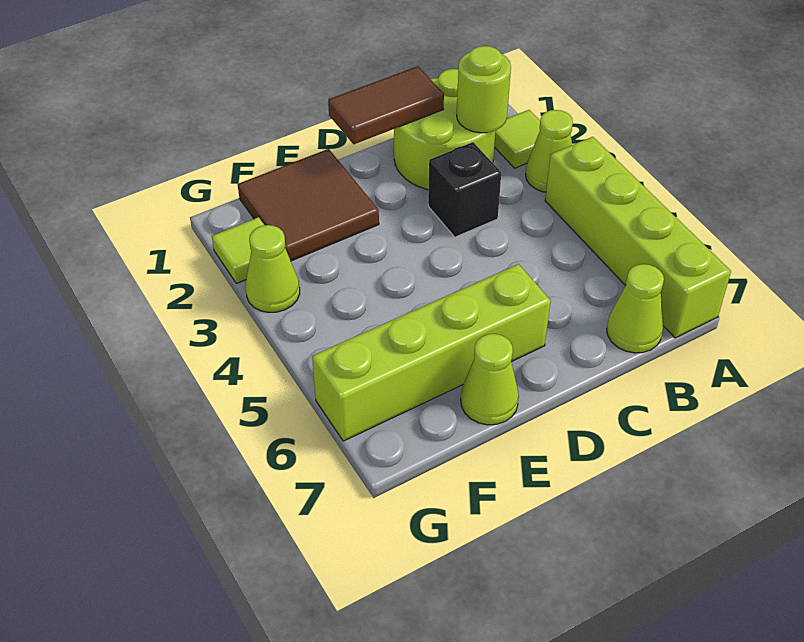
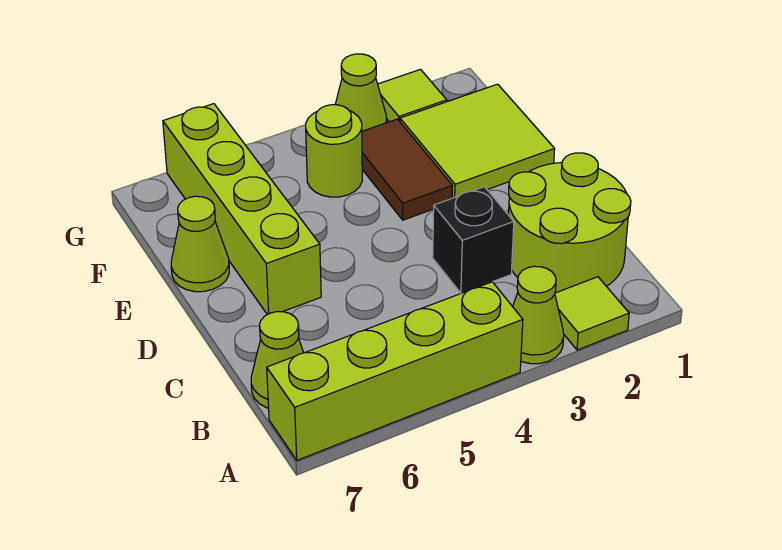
lime round brick B2 level 2 -> lime round brick F4 level 1
brown tile C1:D1 level 2 -> brown tile E3:F3 level 1
brown tile E1:F2 level 1 -> lime tile E1:F2 level 1

